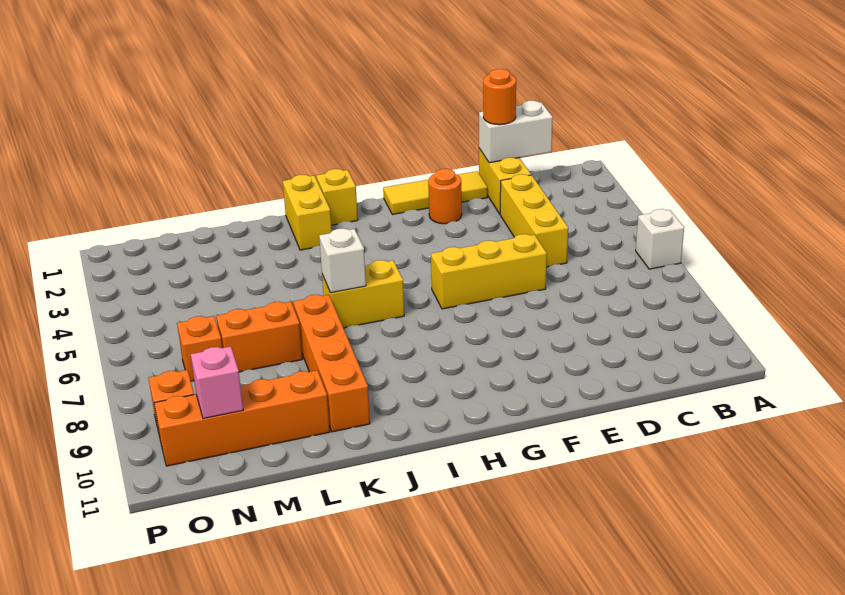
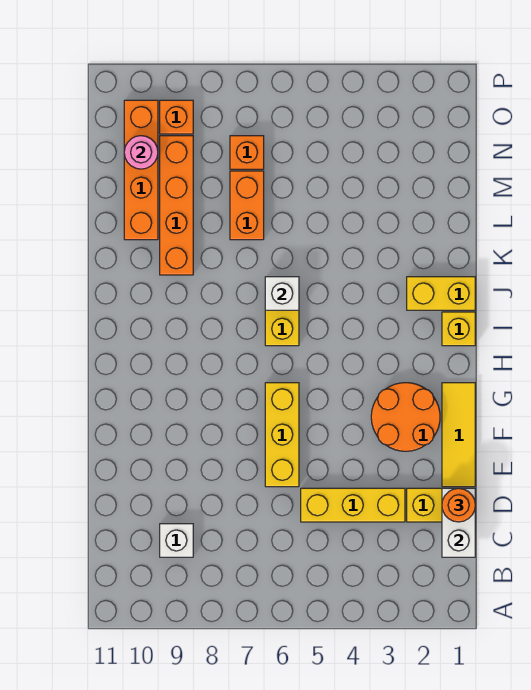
white brick A6 level 1 -> white brick C9 level 1
orange round brick F2 level 1 -> orange round brick F2:G3 level 1
orange brick K7:K10 level 1 -> orange brick K9:N9 level 1
pink brick N10 level 2 -> pink round brick N10 level 2

